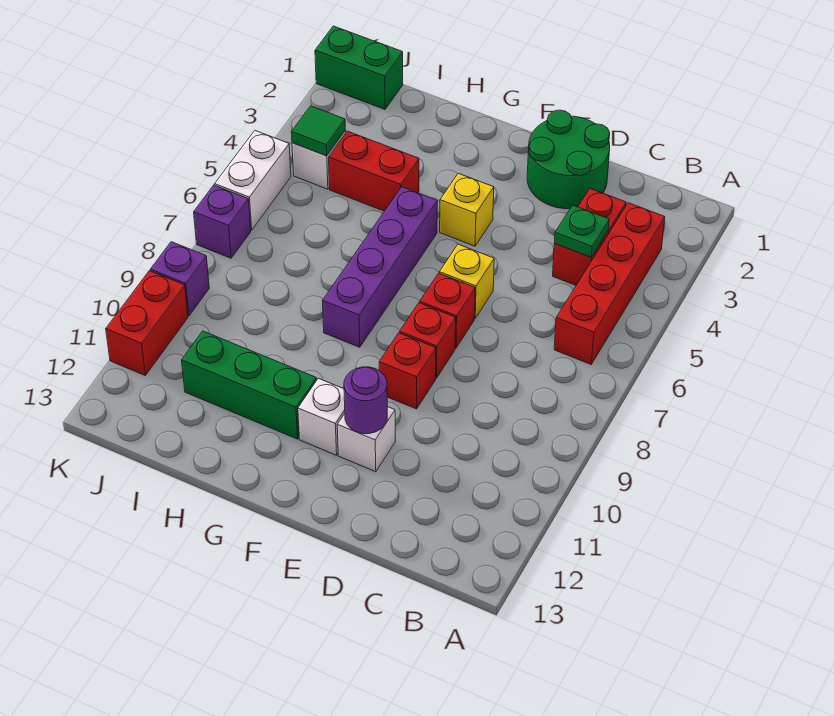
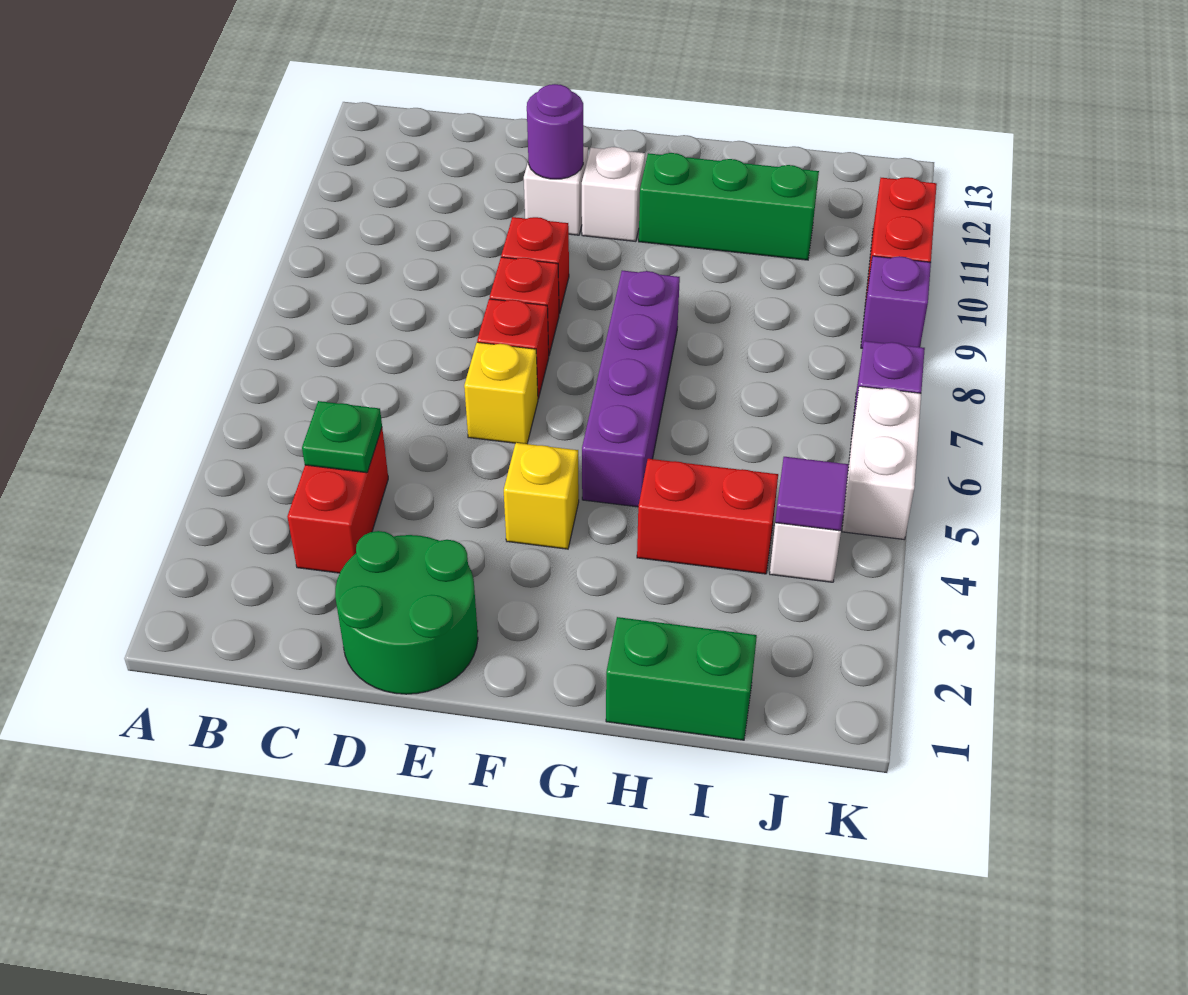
red brick B3:B6 level 1 -> none
green brick J1:K1 level 1 -> green brick H1:I1 level 1
green tile J4 level 2 -> purple tile J4 level 2

